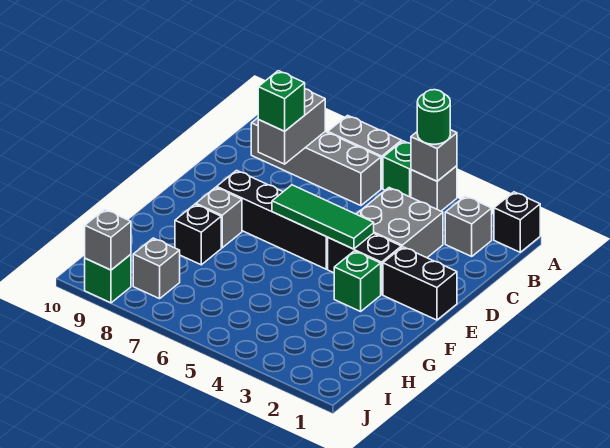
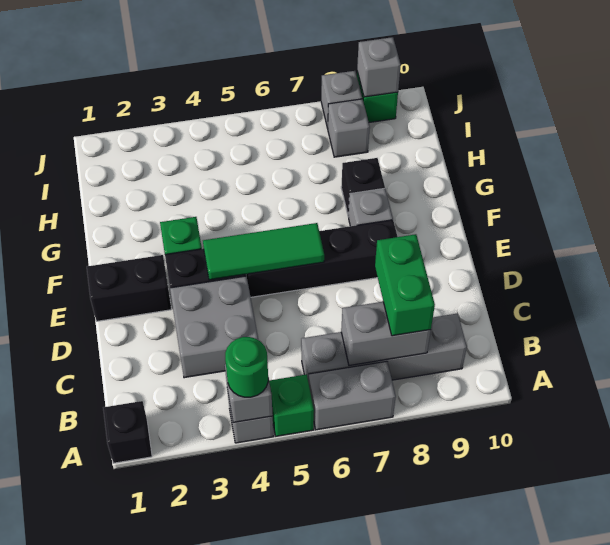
grey brick B2 level 1 -> grey brick J8 level 1
grey brick B8:C8 level 2 -> grey brick B7:B8 level 2
green brick C8 level 3 -> green brick B8:C8 level 3

